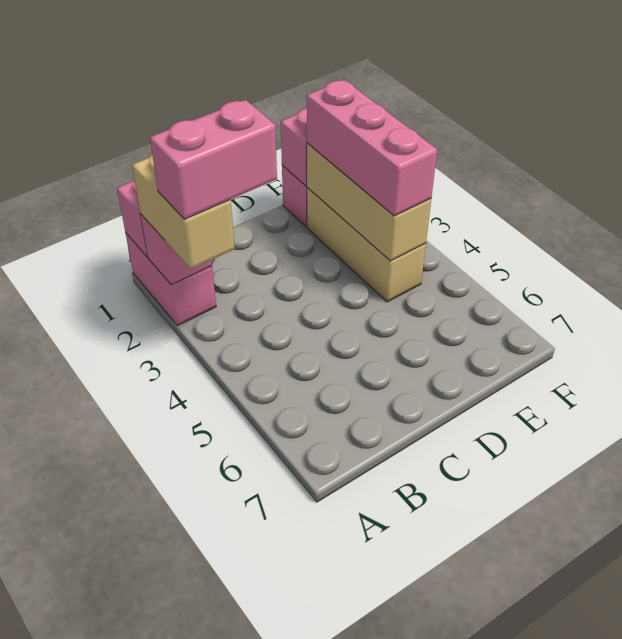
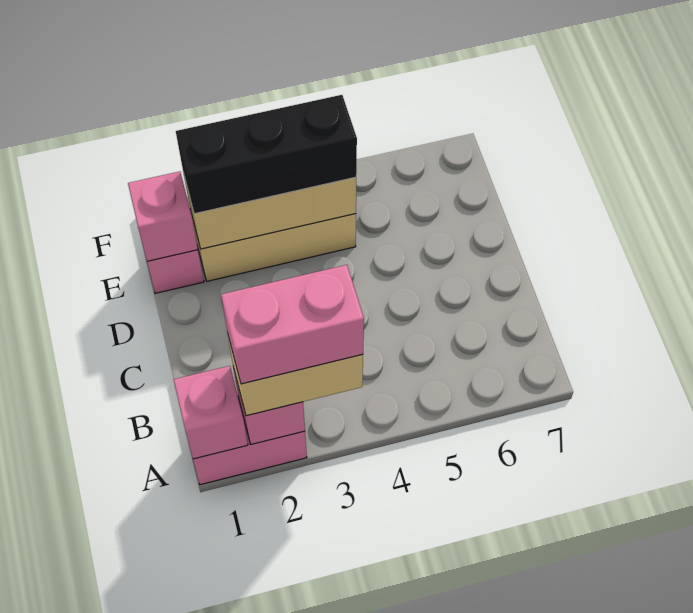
pink brick A3:B3 level 4 -> pink brick A2:A3 level 4
pink brick E2:E4 level 3 -> black brick E2:E4 level 3

